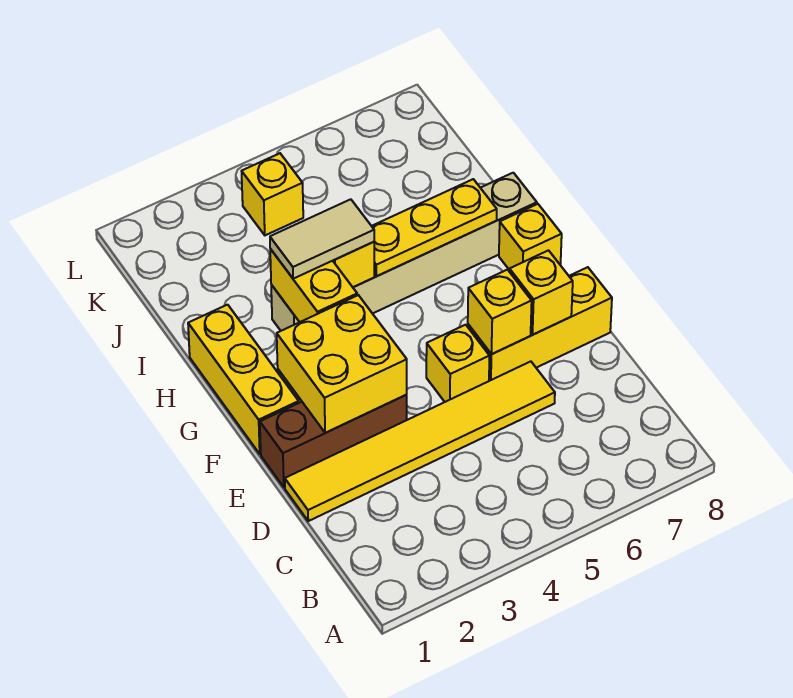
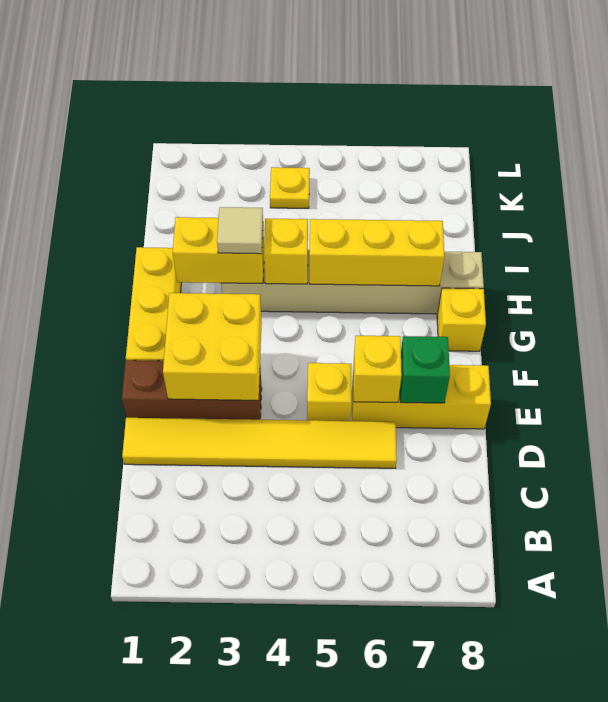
yellow brick E7 level 2 -> green brick E7 level 2
yellow brick G3:H3 level 2 -> yellow brick H2:H3 level 2
tan tile H3:H4 level 3 -> tan tile H3 level 3
yellow plate H5:H7 level 2 -> yellow brick H5:H7 level 2
yellow brick K4 level 1 -> yellow plate K4 level 1

